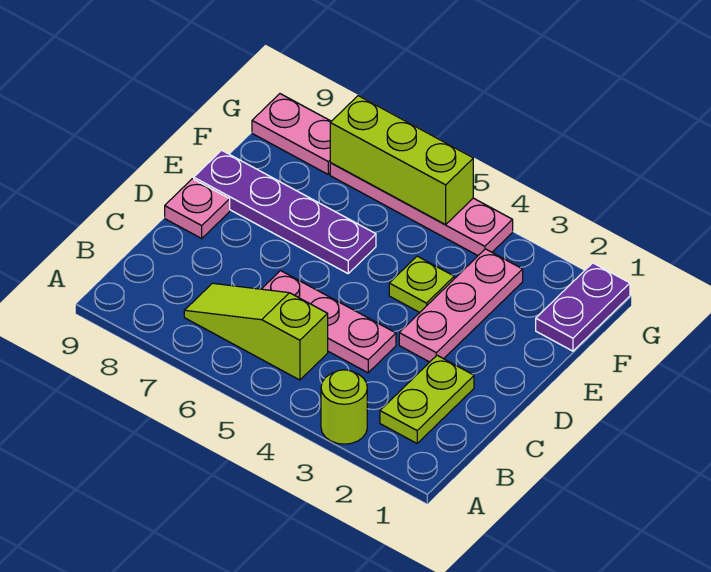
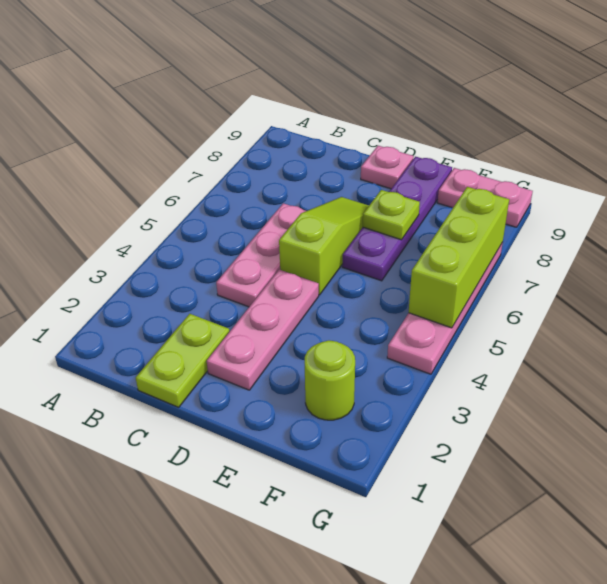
lime round brick A3 level 1 -> lime round brick F2 level 1
lime plate B2:C2 level 1 -> lime plate C1:C2 level 1
lime slope B5:B7 level 1 top 5 -> lime slope D5:D7 level 1 top 5
pink plate D3:F3 level 1 -> pink plate D2:D4 level 1
lime plate E4 level 1 -> lime plate E7 level 2
purple plate F1:G1 level 1 -> none
pink plate G8:G9 level 1 -> pink plate F9:G9 level 1

